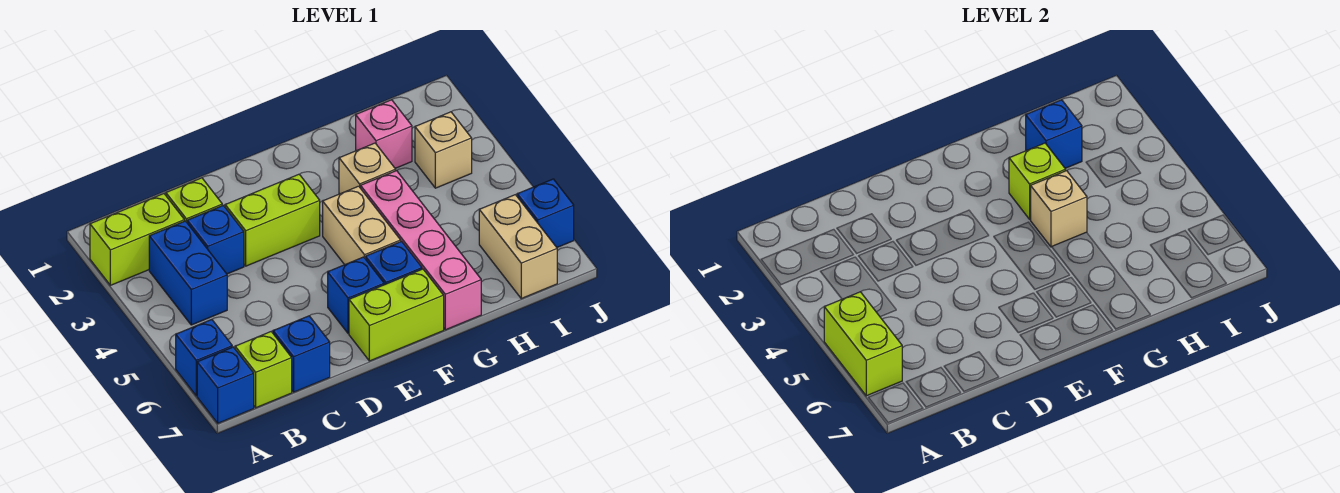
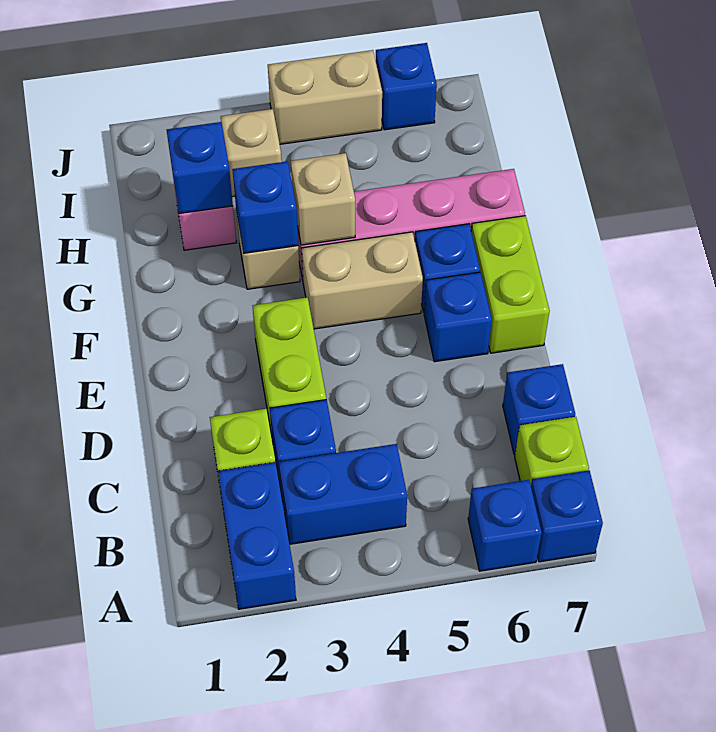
lime brick A2:B2 level 1 -> blue brick A2:B2 level 1
lime brick A5:A6 level 2 -> none
lime brick G3 level 2 -> blue brick G3 level 2
tan brick I6:I7 level 1 -> tan brick J4:J5 level 1

